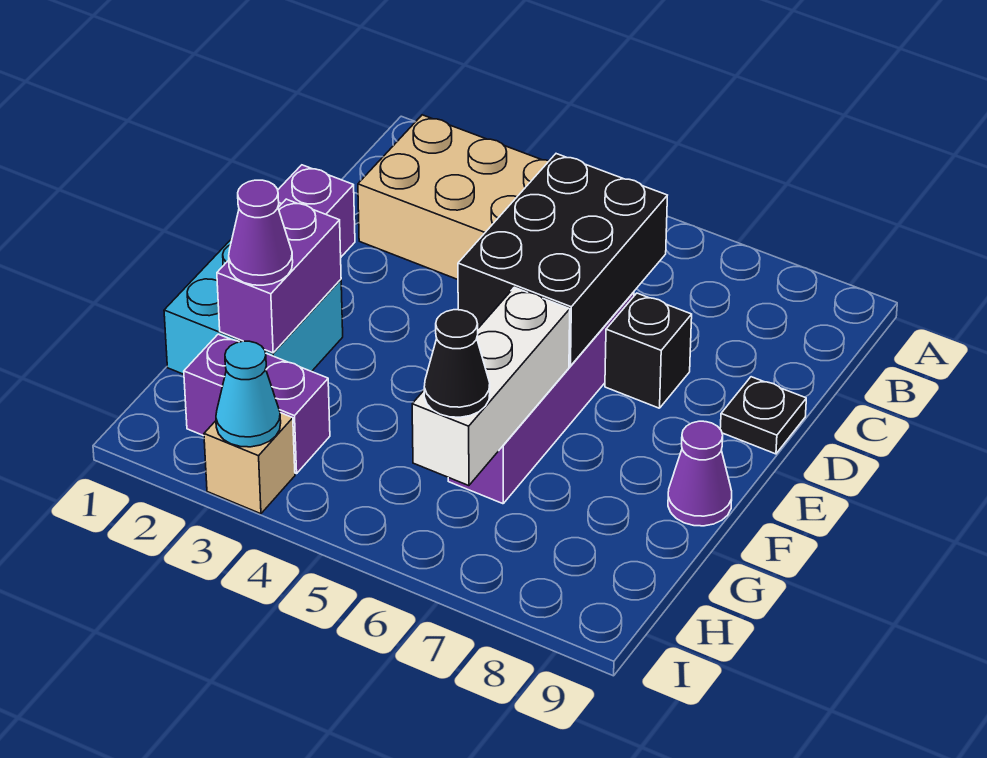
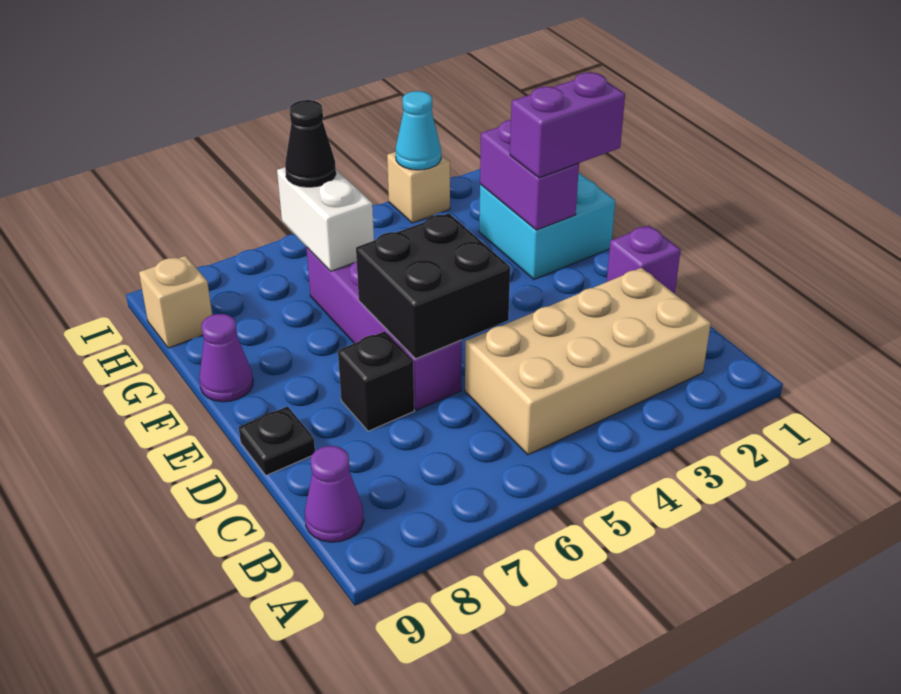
black brick C5:E6 level 2 -> black brick D5:E6 level 2
white brick F6:H6 level 2 -> white brick G6:H6 level 2
purple cone G2 level 3 -> purple cone B9 level 1
purple brick H2:H3 level 1 -> purple brick F1:F2 level 3
none -> tan brick H9 level 1

